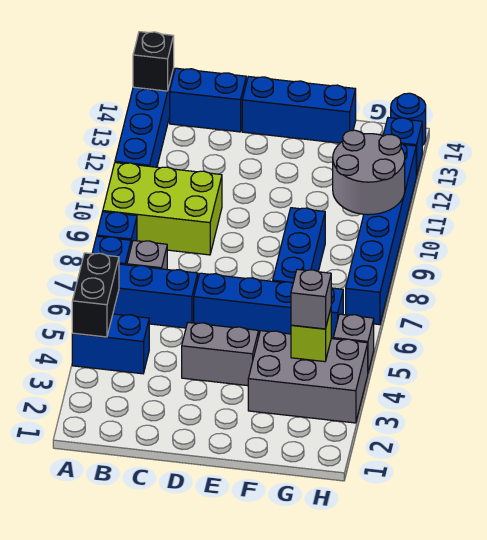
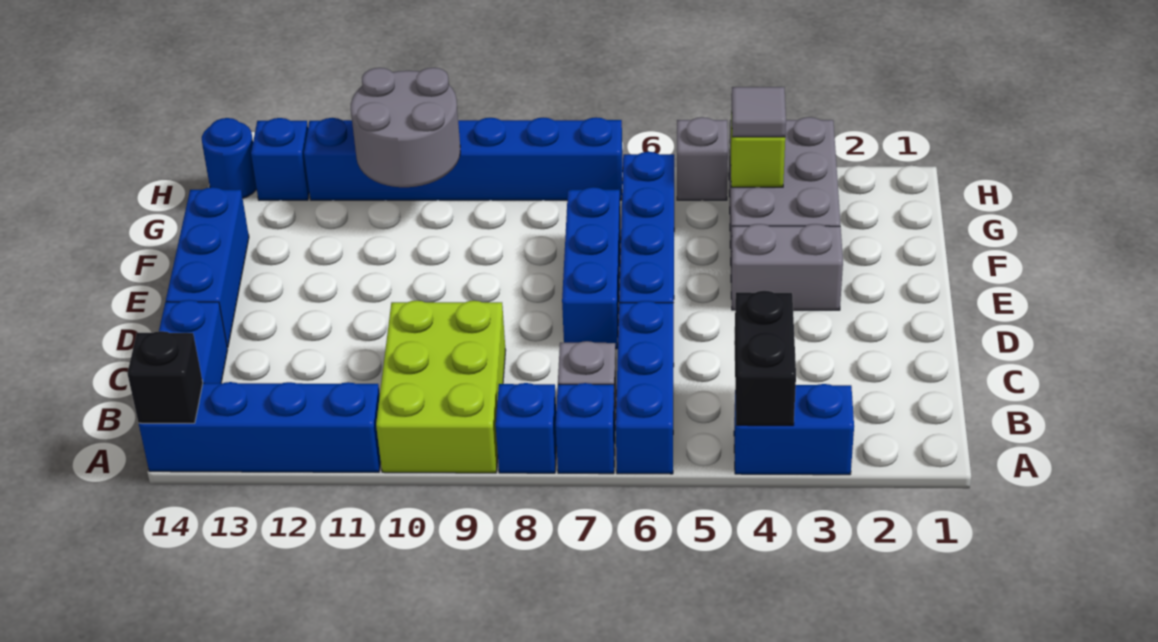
blue brick A4:B4 level 1 -> blue brick A3:A4 level 1
black brick A4:A5 level 2 -> black brick A4:B4 level 2
grey brick D4:E4 level 1 -> grey brick E3:E4 level 1
blue brick F7:F9 level 1 -> blue brick D7:F7 level 1
grey brick G4 level 3 -> grey tile G4 level 3

